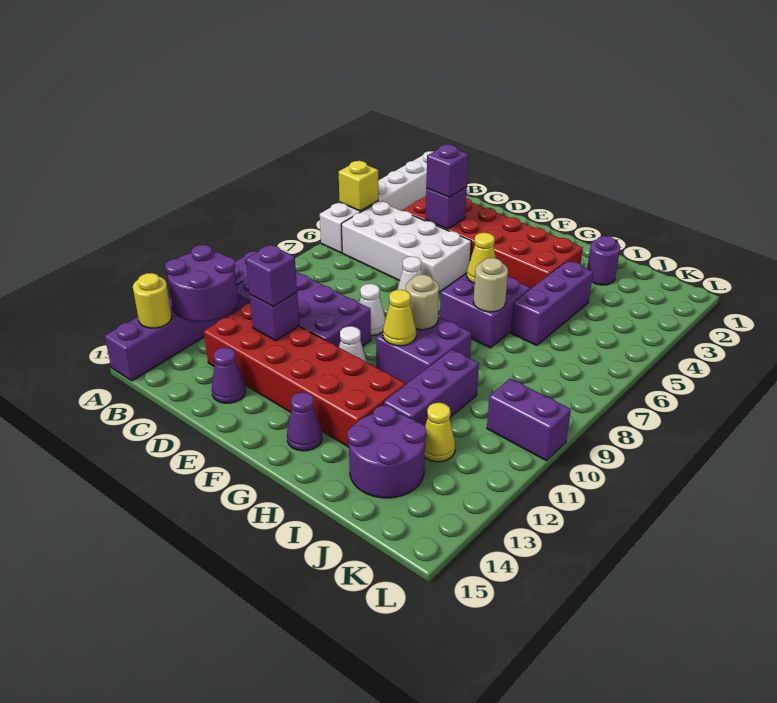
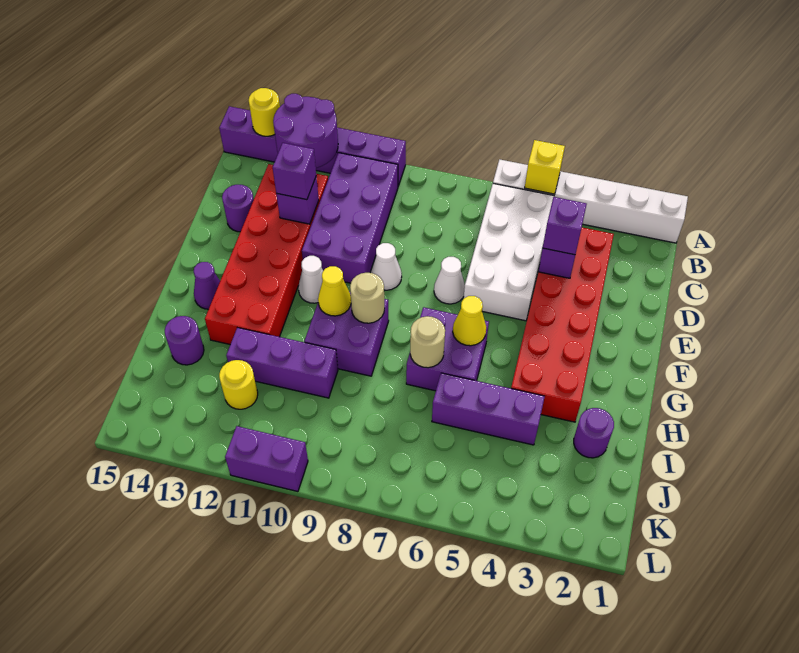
purple cone D14 level 1 -> purple round brick D14 level 1
purple round brick I13:J14 level 1 -> purple round brick I14 level 1
yellow cone J12 level 1 -> yellow round brick J12 level 1
purple brick K10:L10 level 1 -> purple brick L10:L11 level 1

